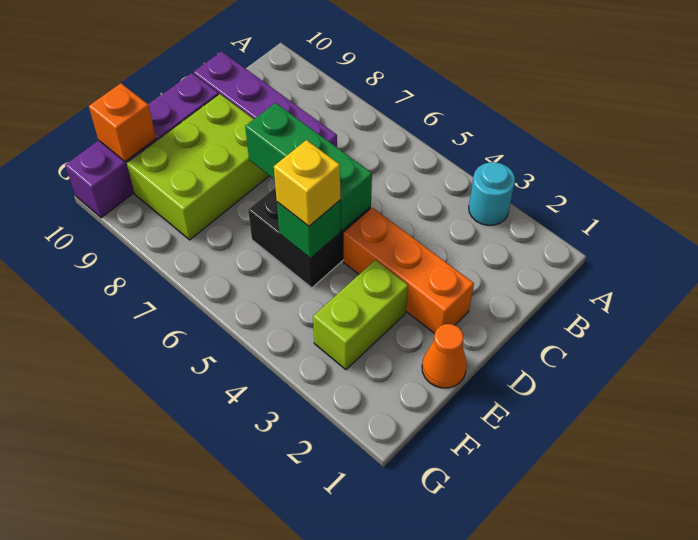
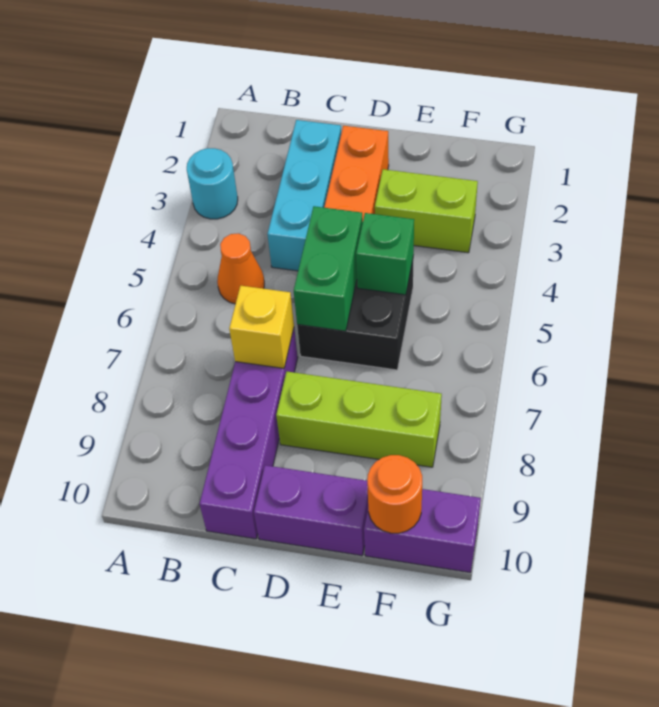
none -> cyan brick C2:C4 level 1
green brick D5:D7 level 2 -> green brick D5:D6 level 2
lime brick D8:F9 level 1 -> lime brick D8:F8 level 1
orange cone E1 level 1 -> orange cone B5 level 1
yellow brick E5 level 3 -> yellow brick C7 level 2
orange brick F10 level 2 -> orange round brick F10 level 2

